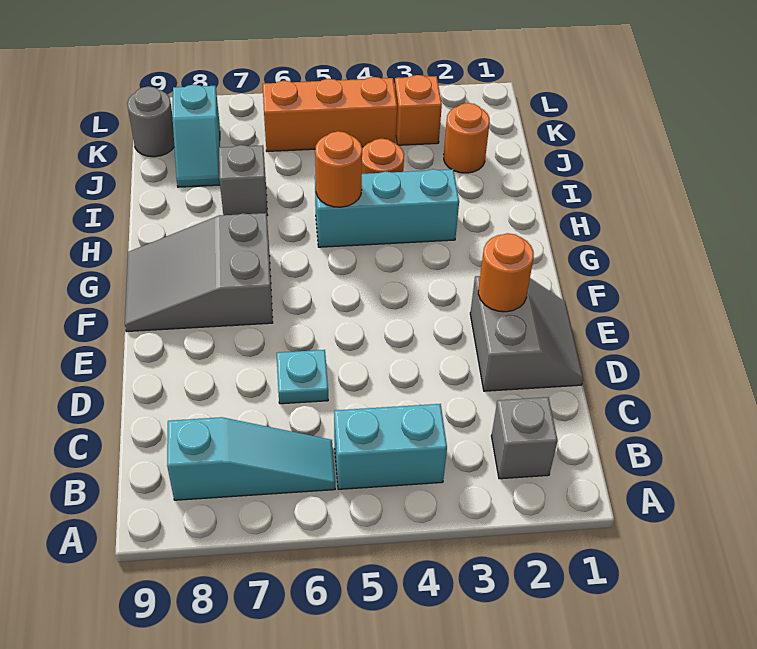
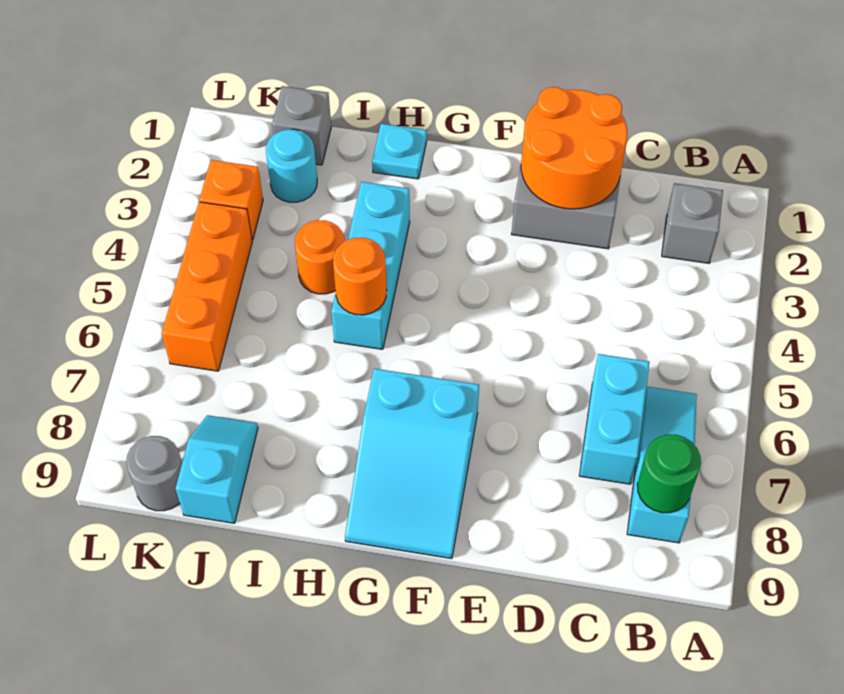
cyan brick B4:B5 level 1 -> cyan brick C6:C7 level 1
none -> green round brick B8 level 2
cyan plate D6 level 1 -> cyan plate H1 level 1
orange round brick E2 level 2 -> orange round brick D1:E2 level 2
grey slope F7:G9 level 1 top 7 -> cyan slope F7:G9 level 1 top 7
grey brick I7 level 1 -> grey brick J1 level 1
orange round brick J2 level 1 -> cyan round brick J2 level 1
cyan slope J8:K8 level 1 top K -> cyan slope J8:J9 level 1 top 9

